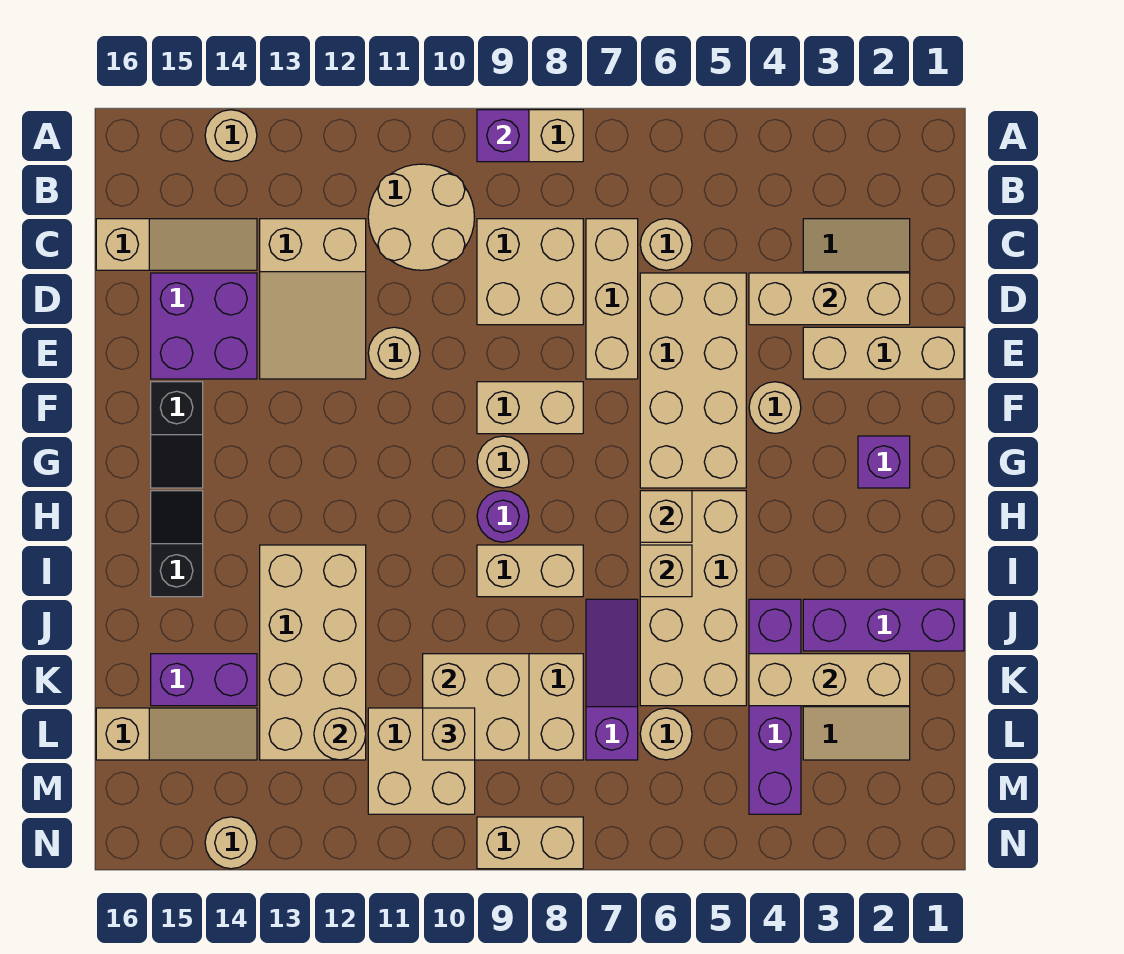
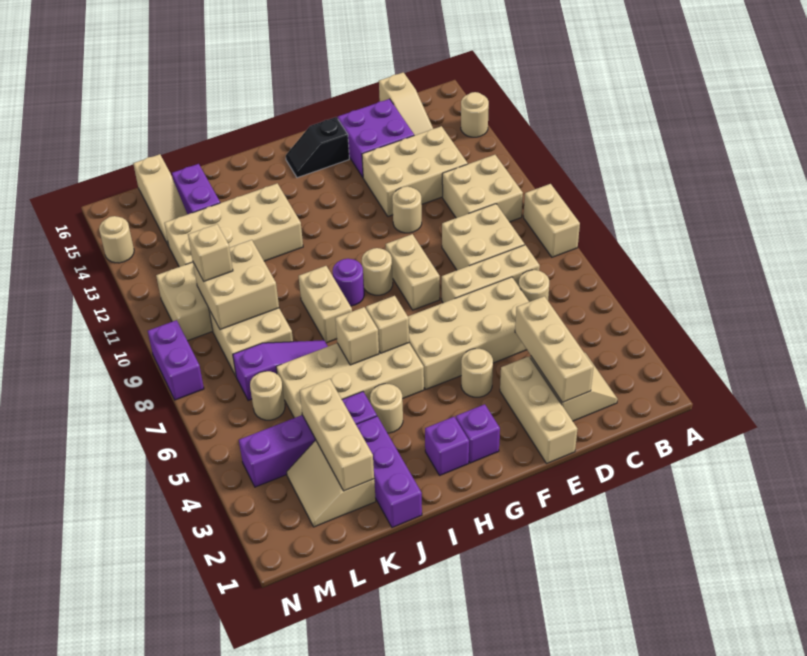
purple brick A9 level 2 -> purple brick H2 level 1
tan round brick B10:C11 level 1 -> tan brick B10:C11 level 1
tan slope C12:E13 level 1 top C -> tan brick C12:E13 level 1
black slope H15:I15 level 1 top I -> none
tan round brick L12 level 2 -> tan round brick I4 level 1
tan brick N8:N9 level 1 -> purple brick N8:N9 level 1

